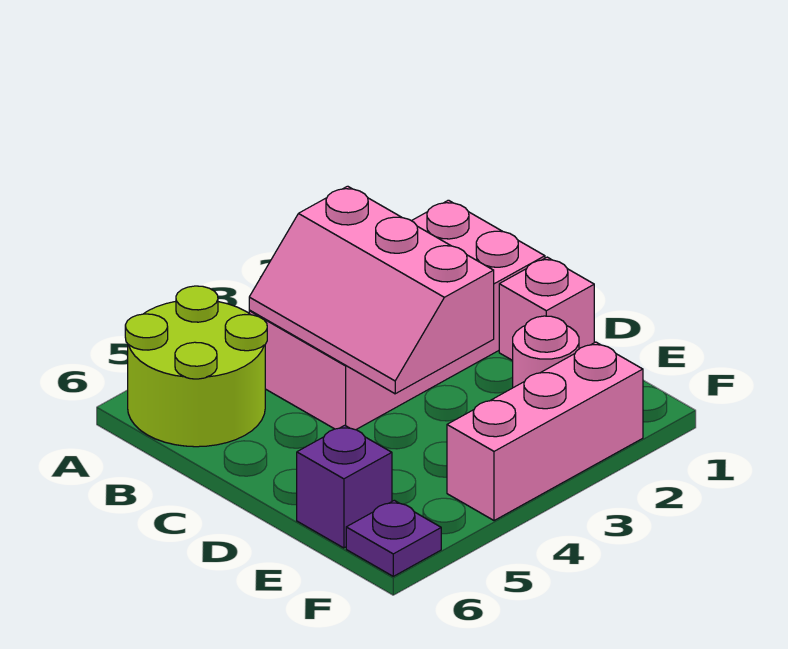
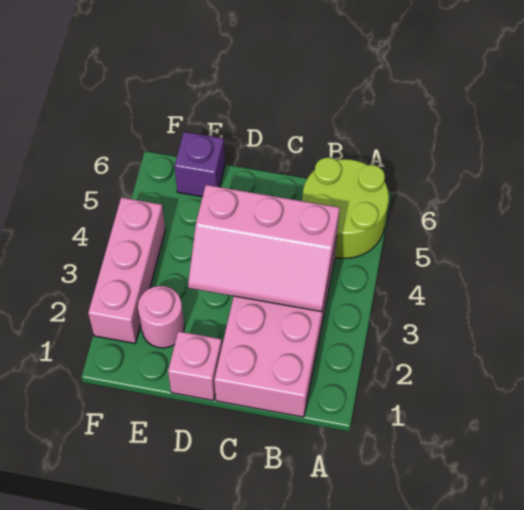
pink slope B3:D4 level 2 top 3 -> pink slope B3:D4 level 2 top 4
purple plate F6 level 1 -> none

